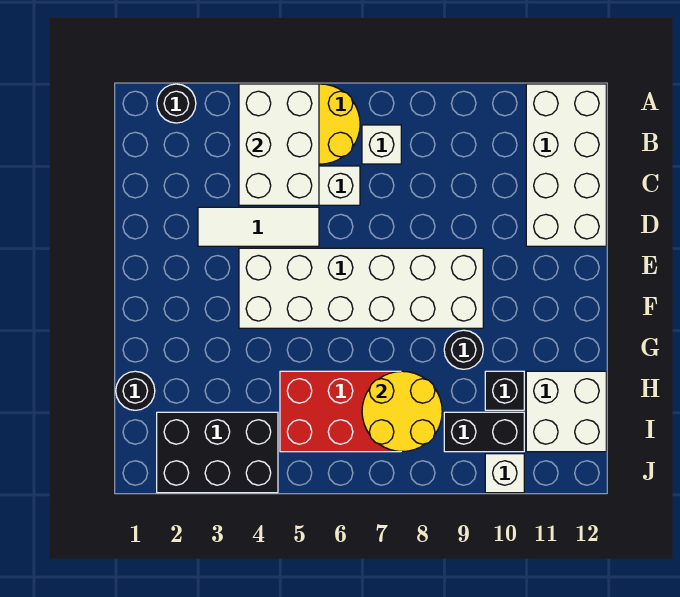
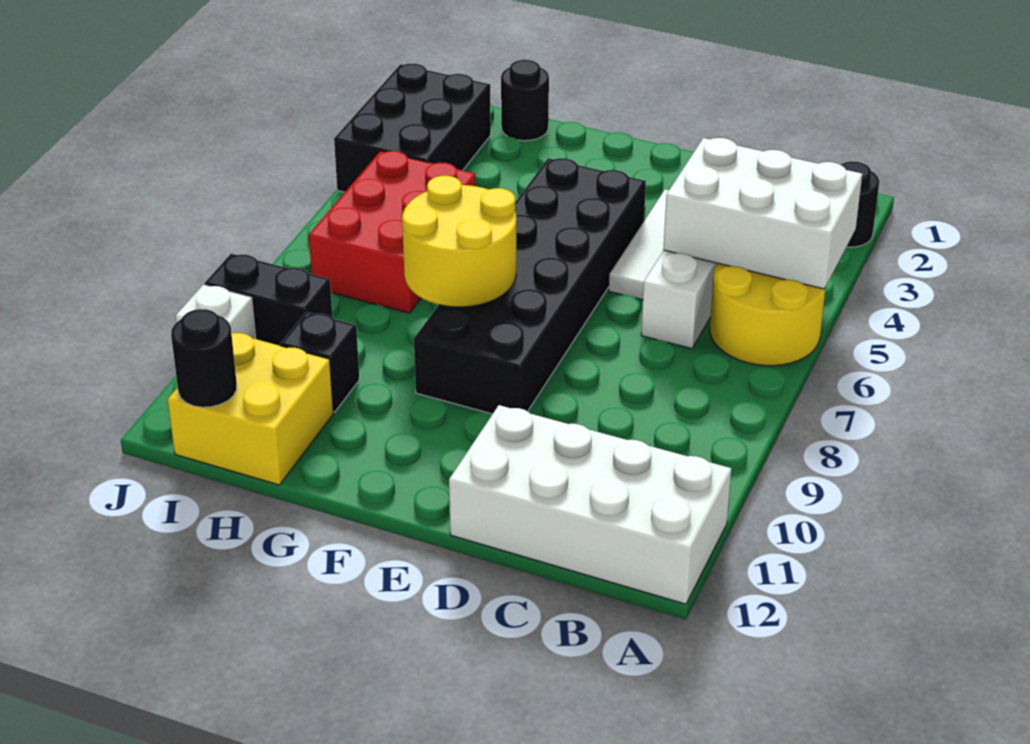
white brick B7 level 1 -> none
white brick E4:F9 level 1 -> black brick E4:F9 level 1
black round brick G9 level 1 -> black round brick I12 level 2
yellow round brick H7:I8 level 2 -> yellow round brick F7:G8 level 2
white brick H11:I12 level 1 -> yellow brick H11:I12 level 1
black brick I9:I10 level 1 -> black brick I9:J9 level 1

